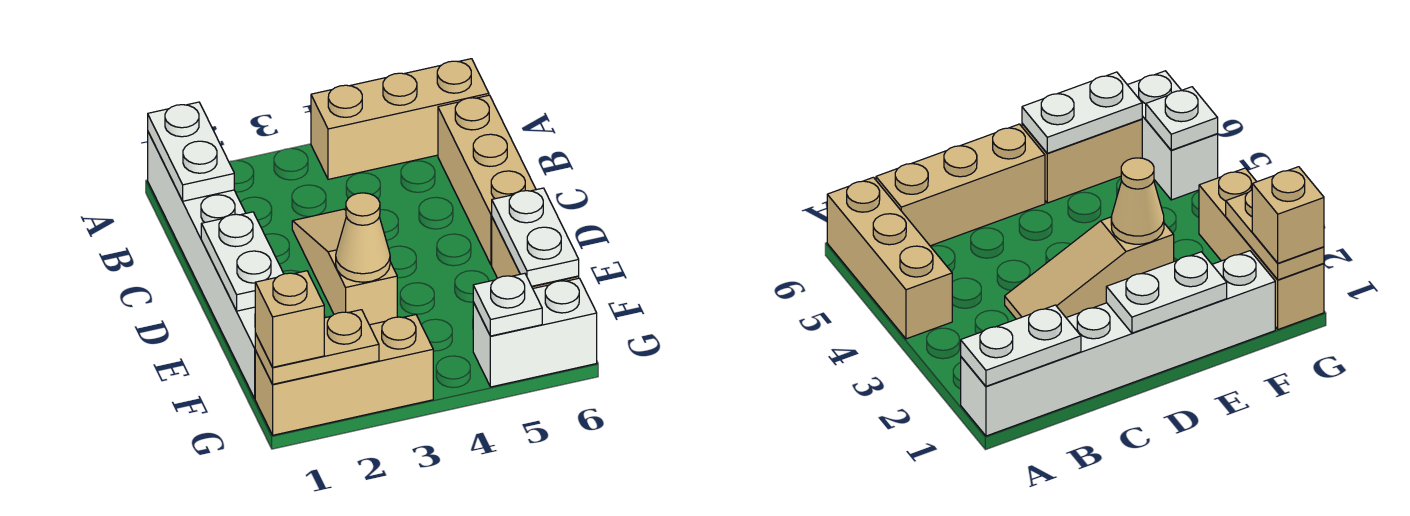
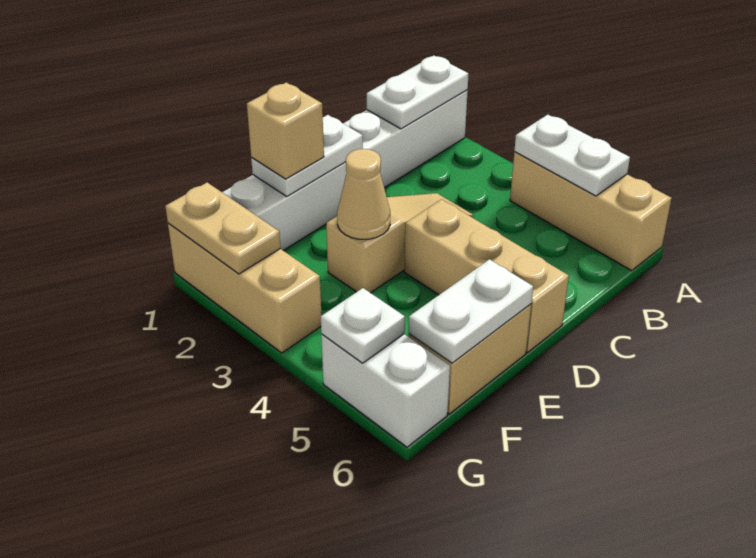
none -> white plate A4:A5 level 2
tan brick B6:D6 level 1 -> tan brick D4:D6 level 1
tan brick G1 level 3 -> tan brick E1 level 3

